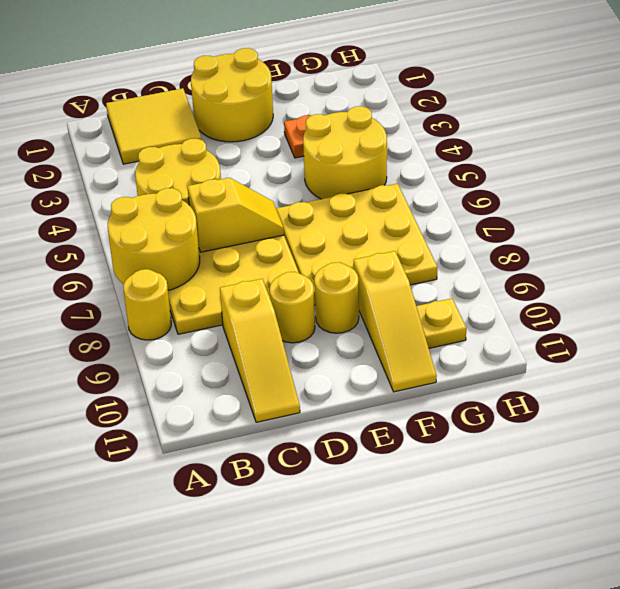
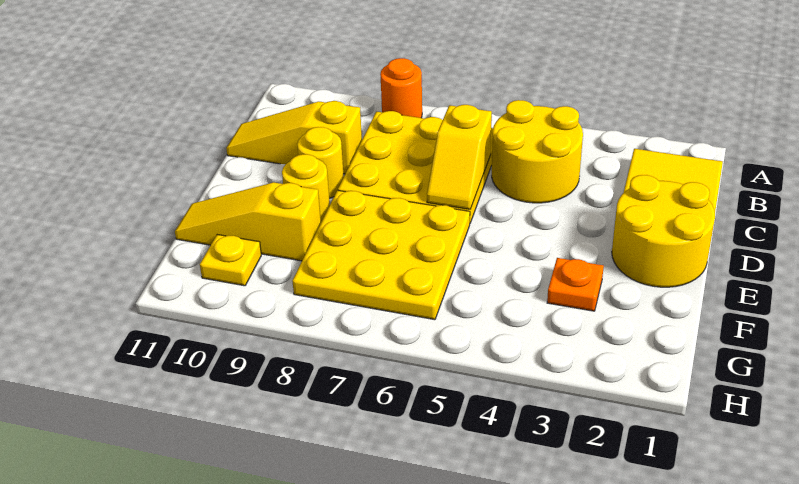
yellow round brick A6:B7 level 2 -> none
yellow round brick A8 level 1 -> orange round brick A8 level 1
yellow round brick F4:G5 level 1 -> none

